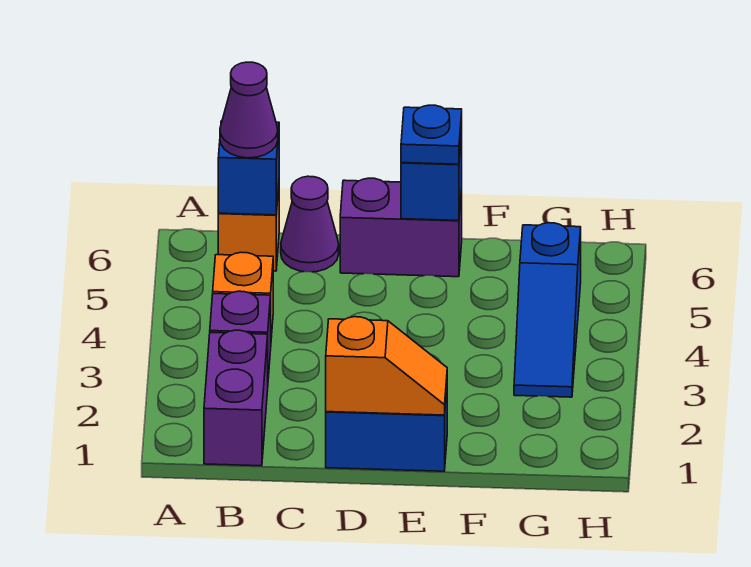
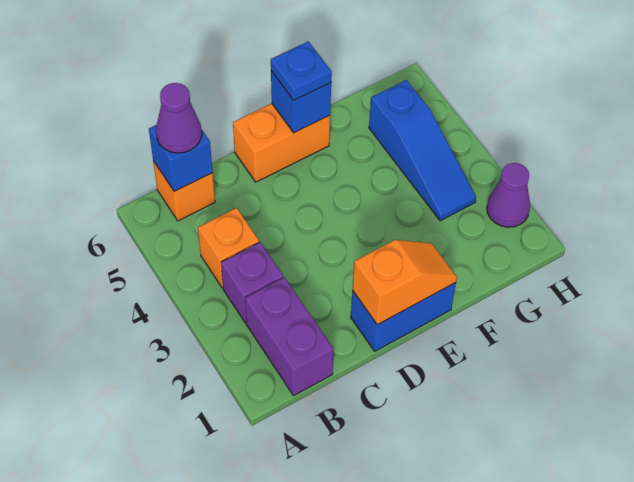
purple cone C6 level 1 -> purple cone H2 level 1
purple brick D6:E6 level 1 -> orange brick D6:E6 level 1

